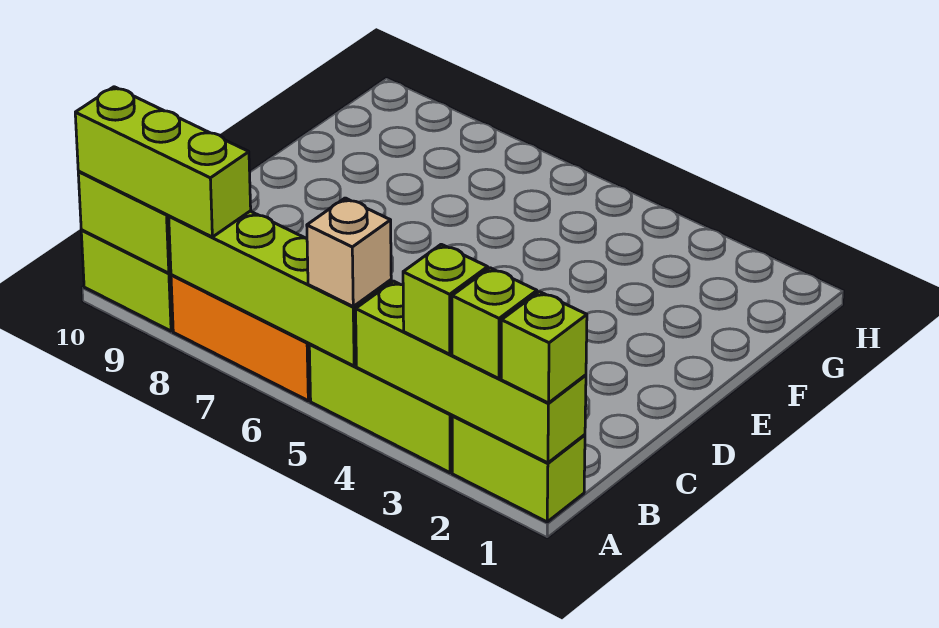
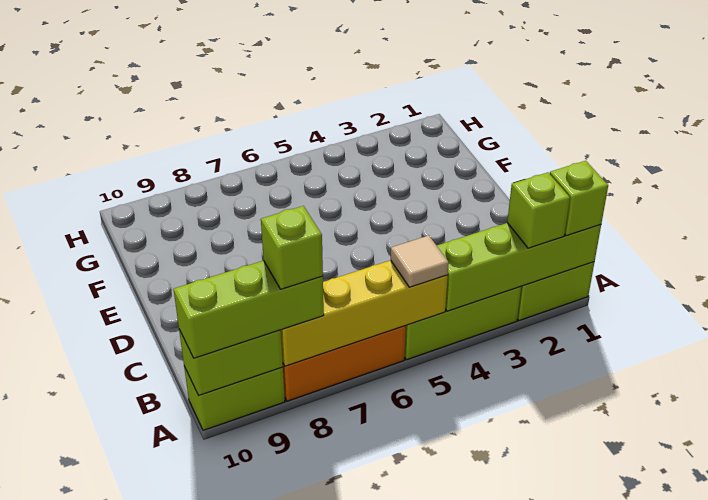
lime brick A3 level 3 -> lime brick A8 level 4
lime brick A5:A8 level 2 -> yellow brick A5:A8 level 2
tan brick A5 level 3 -> tan tile A5 level 3

